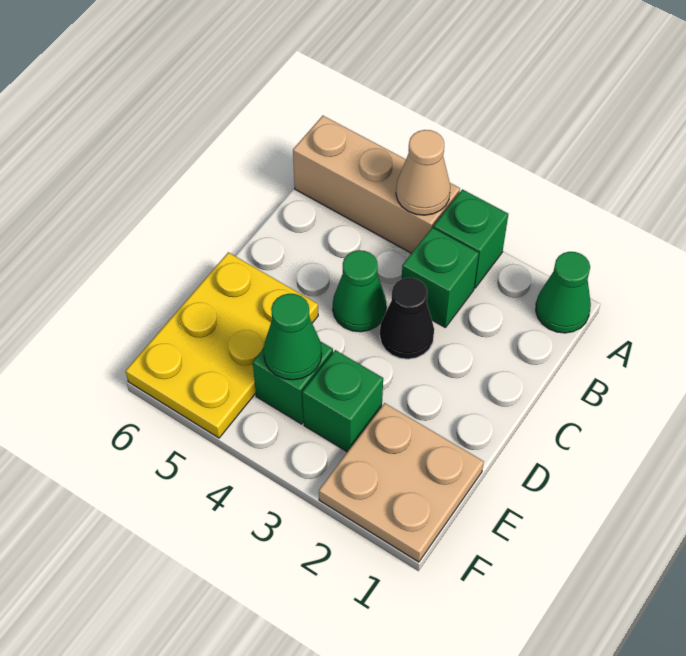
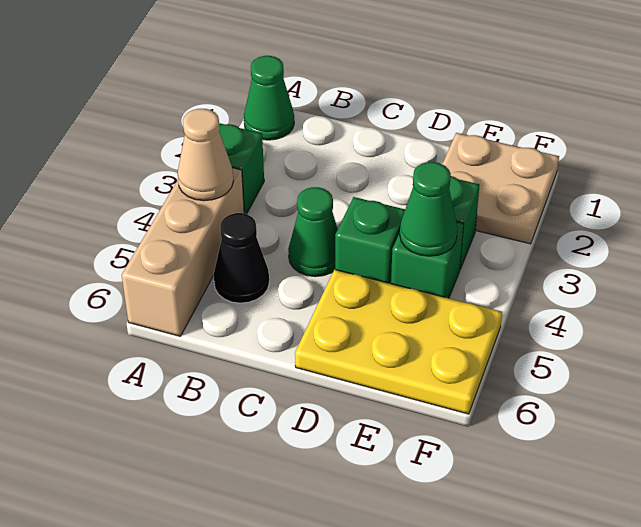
green brick B3 level 1 -> green brick D4 level 1
black cone C3 level 1 -> black cone B5 level 1

